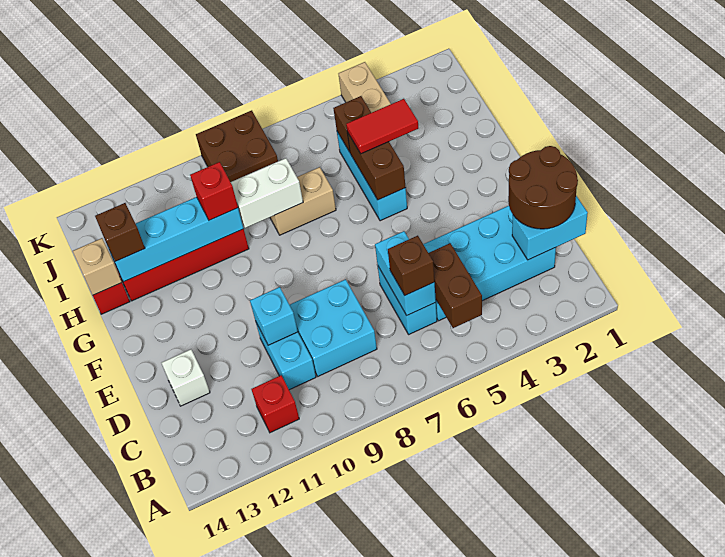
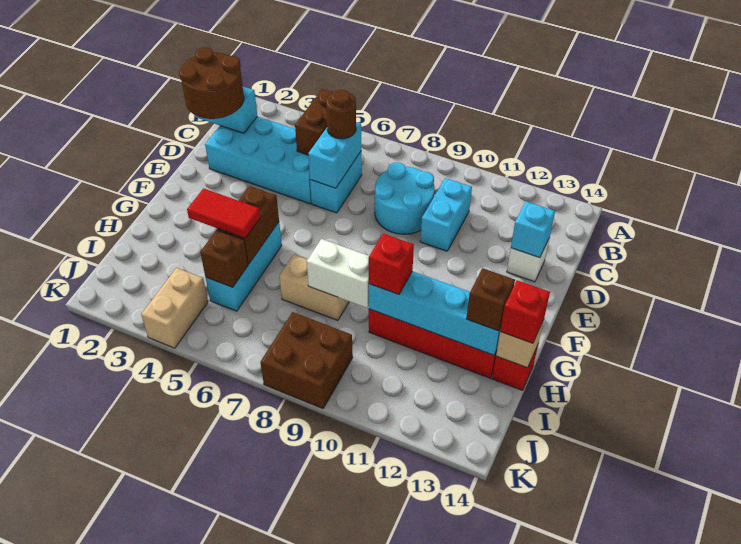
red brick B11 level 1 -> red brick H14 level 3
brown brick C6 level 3 -> brown round brick C6 level 3
cyan brick C8:D9 level 1 -> cyan round brick C8:D9 level 1
cyan brick D10 level 2 -> cyan brick D13 level 2

